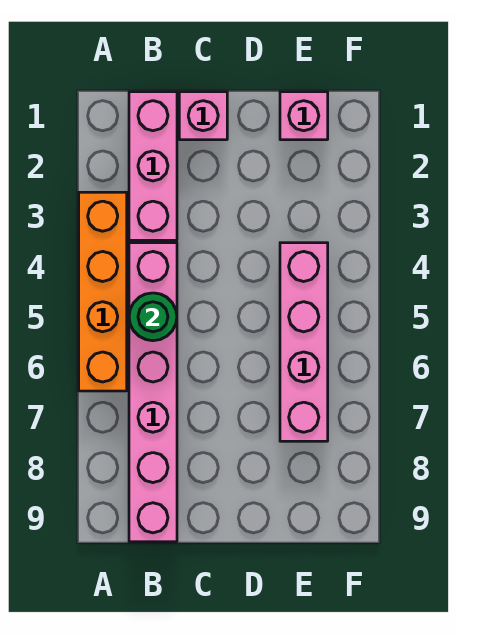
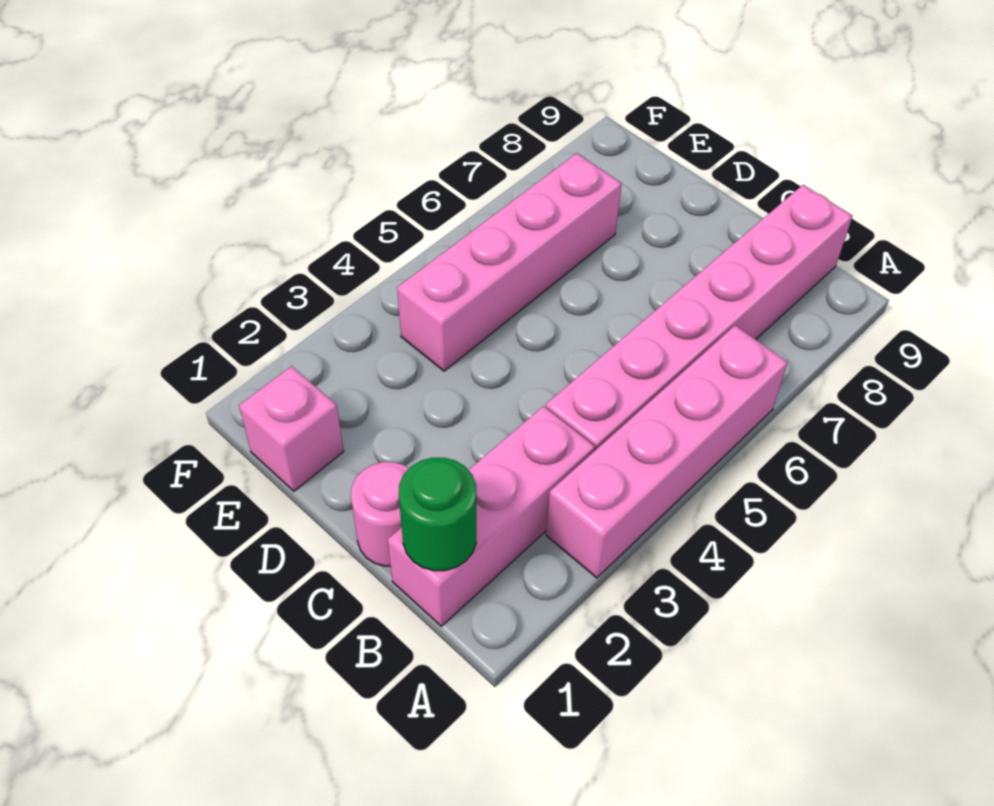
orange brick A3:A6 level 1 -> pink brick A3:A6 level 1
green round brick B5 level 2 -> green round brick B1 level 2
pink brick C1 level 1 -> pink round brick C1 level 1

